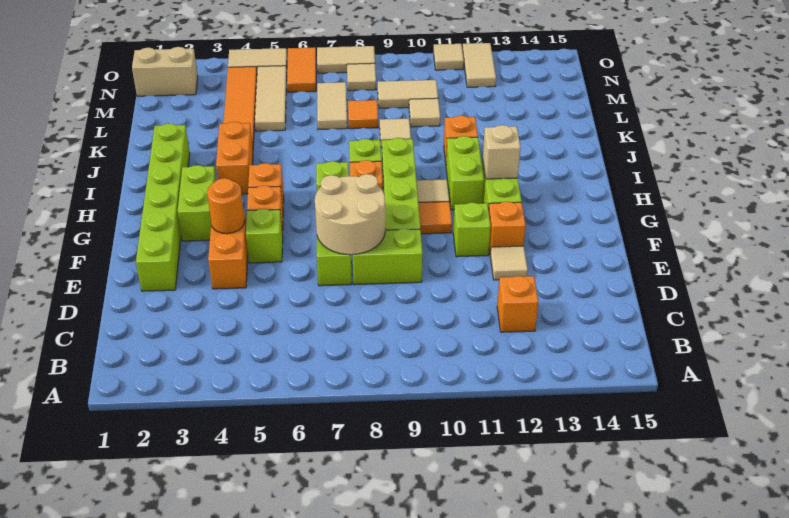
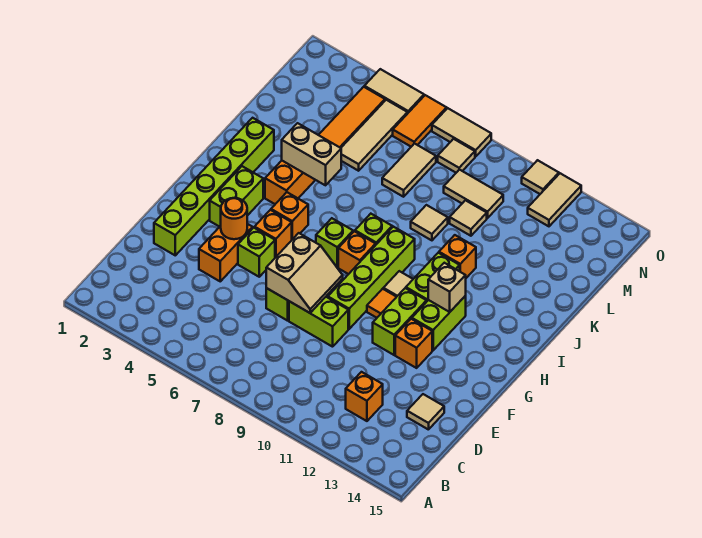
tan round brick E7:F8 level 2 -> tan slope E7:F8 level 2 top 7
tan tile E12 level 1 -> tan tile D14 level 1
lime brick F11 level 1 -> lime brick F11:G11 level 1
orange tile L8 level 1 -> none
tan brick N1:N2 level 1 -> tan brick J4:J5 level 2

